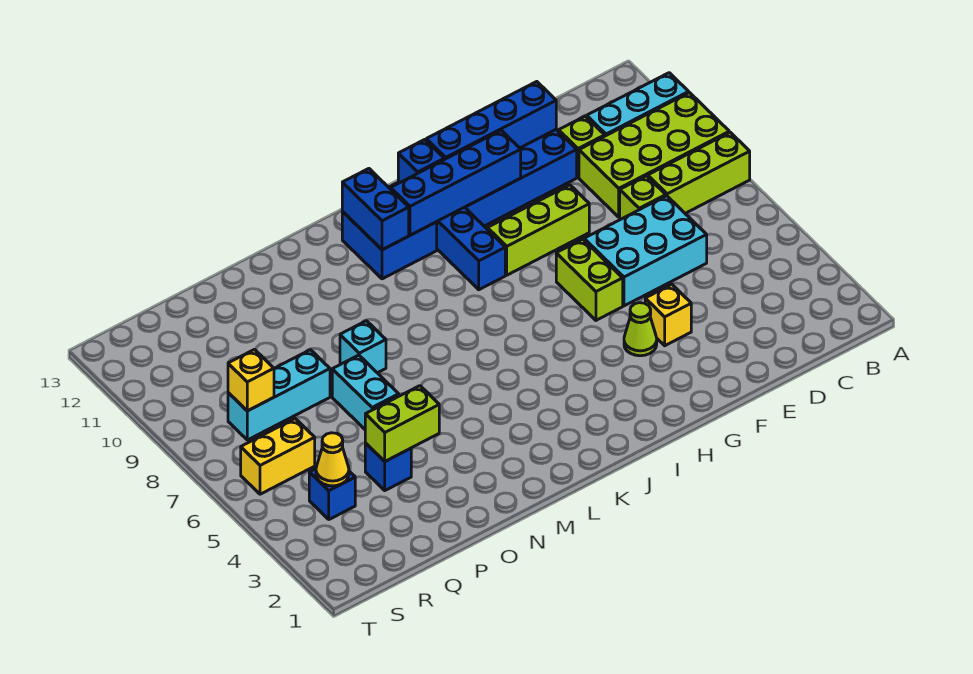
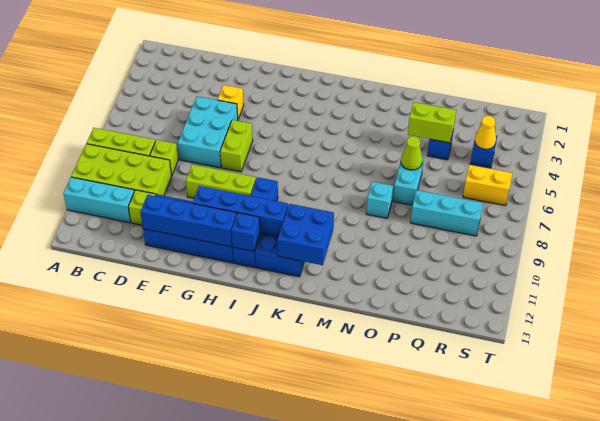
cyan brick D6:F7 level 1 -> cyan brick E5:F7 level 1
lime cone G4 level 1 -> lime cone O6 level 2
blue brick K11:K12 level 2 -> blue brick K11:L12 level 2
yellow brick R8 level 2 -> none

